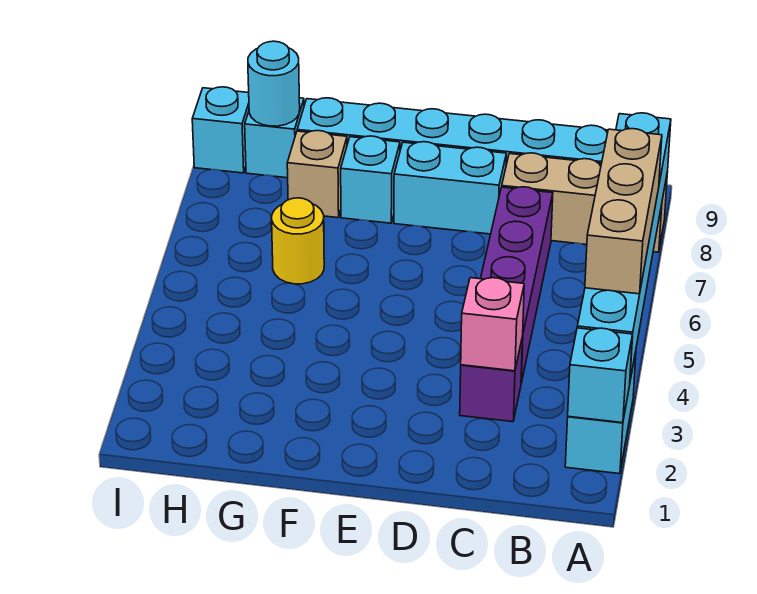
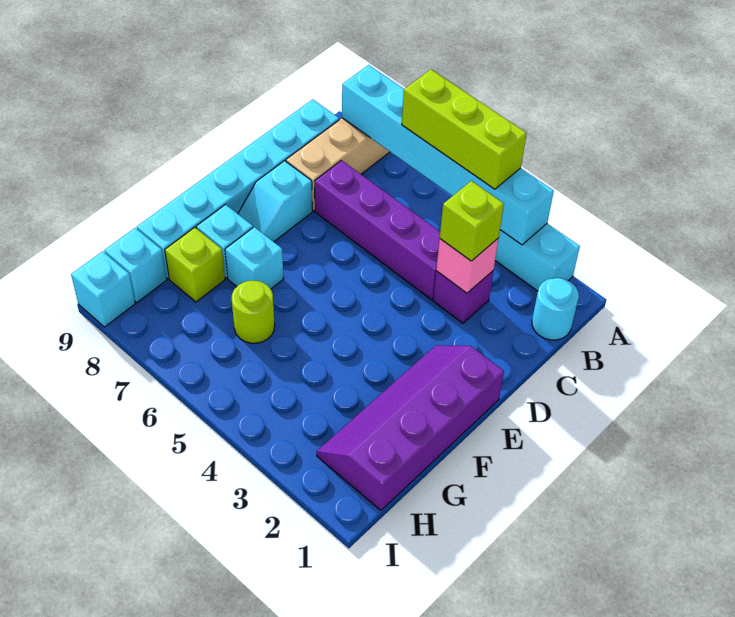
cyan brick A2 level 2 -> cyan brick F7 level 1
tan brick A4:A6 level 3 -> lime brick A4:A6 level 3
none -> lime brick C3 level 3
cyan brick D8:E8 level 1 -> cyan slope D8:E8 level 1 top D
none -> purple slope E1:H2 level 1 top 1
yellow round brick G6 level 1 -> lime round brick G6 level 1
tan brick G8 level 1 -> lime brick G8 level 1
cyan round brick H9 level 2 -> cyan round brick B1 level 1

